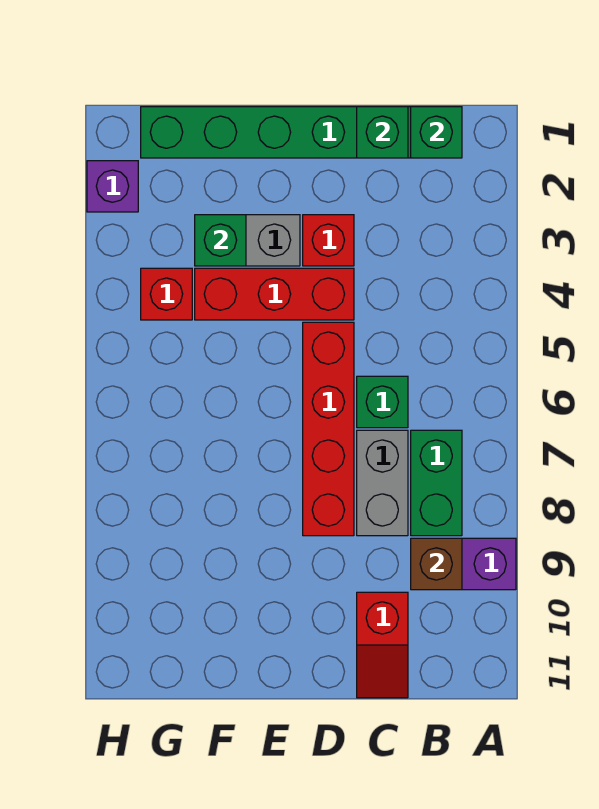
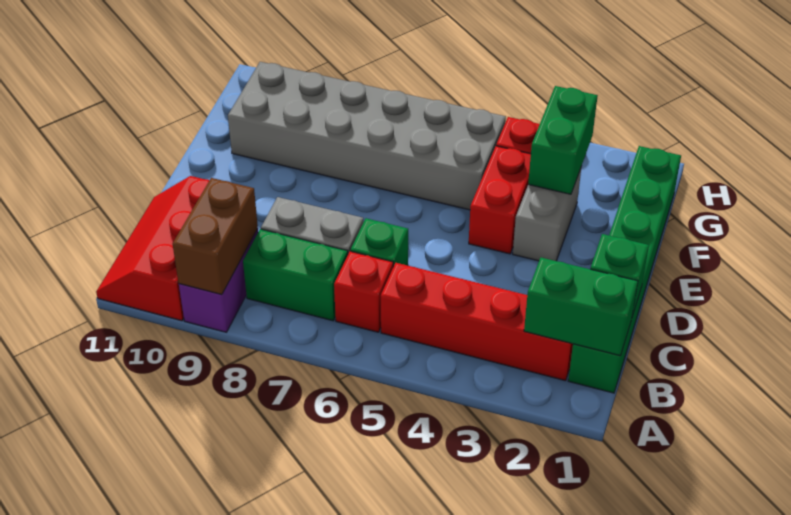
green brick B1 level 2 -> green brick B1:B2 level 2
brown brick B9 level 2 -> brown brick A9:B9 level 2
red slope C10:C11 level 1 top 10 -> red slope A10:C11 level 1 top 10
red brick D3 level 1 -> red brick B6 level 1
red brick D4:F4 level 1 -> red brick E4:F4 level 1
red brick D5:D8 level 1 -> red brick B2:B5 level 1
green brick F3 level 2 -> green brick F3:G3 level 2
none -> grey brick F5:G10 level 1
purple brick H2 level 1 -> none

